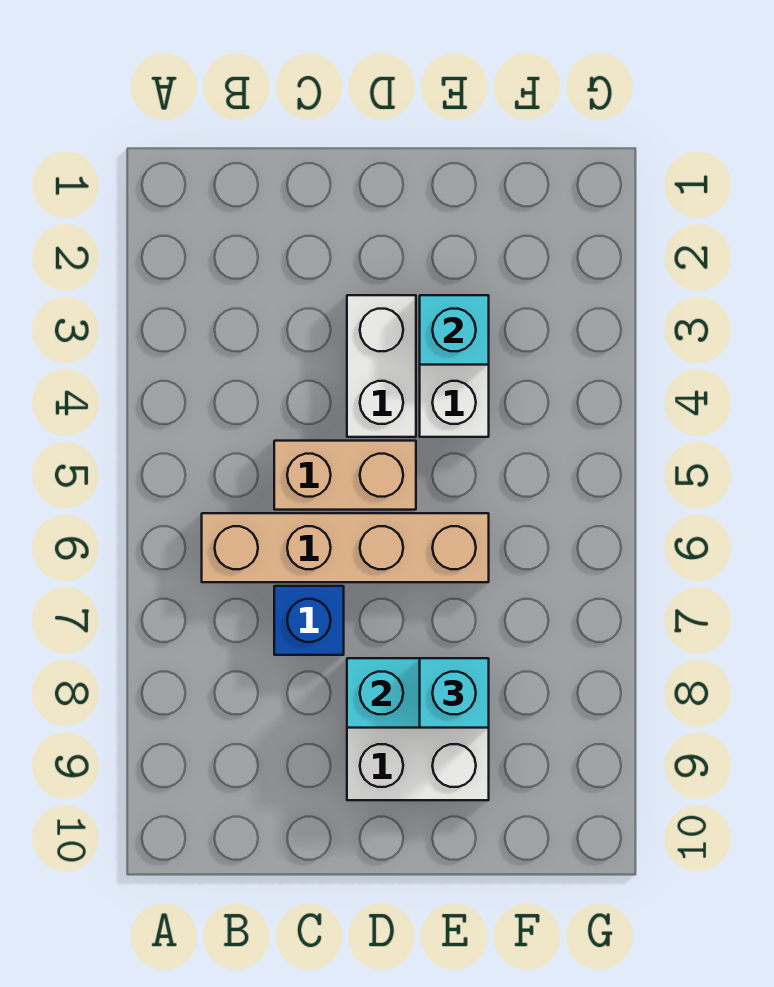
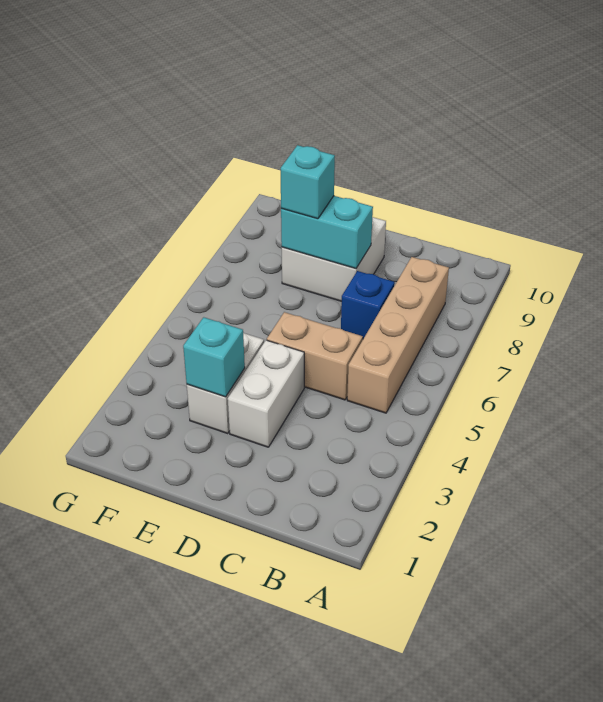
tan brick B6:E6 level 1 -> tan brick B5:B8 level 1

